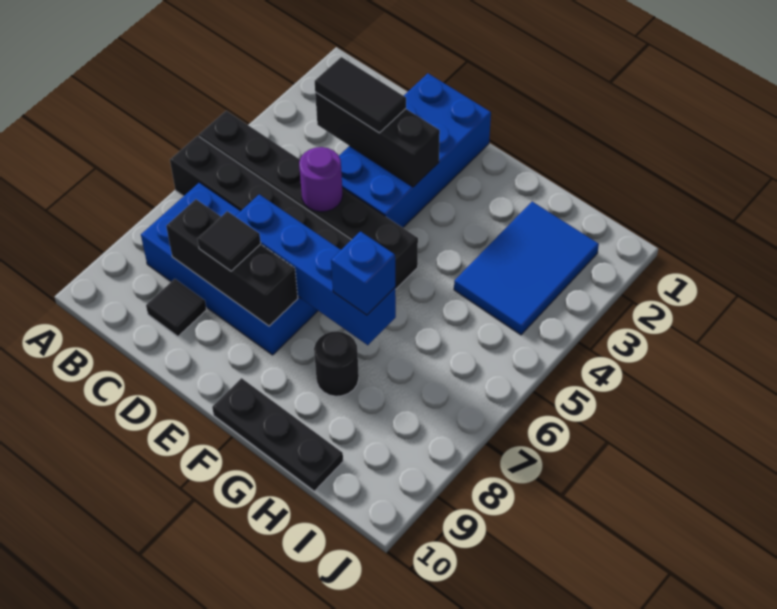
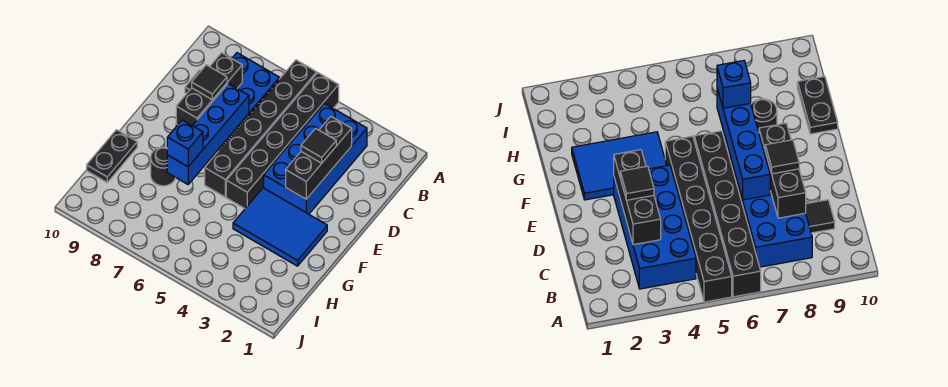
black tile C3:D3 level 3 -> black tile D3 level 3
blue brick D1:E4 level 1 -> blue brick B3:E4 level 1
purple round brick D5 level 2 -> none
black plate F10:H10 level 1 -> black plate G10:H10 level 1
blue tile H2:I4 level 1 -> blue tile F2:G4 level 1

